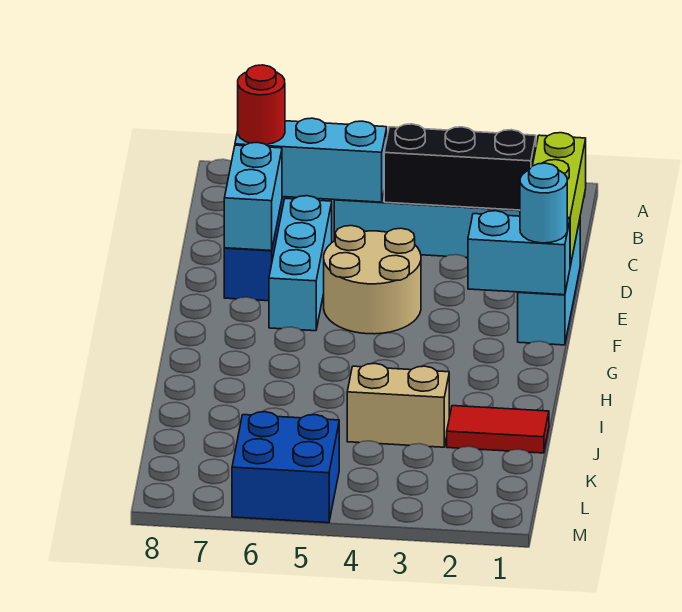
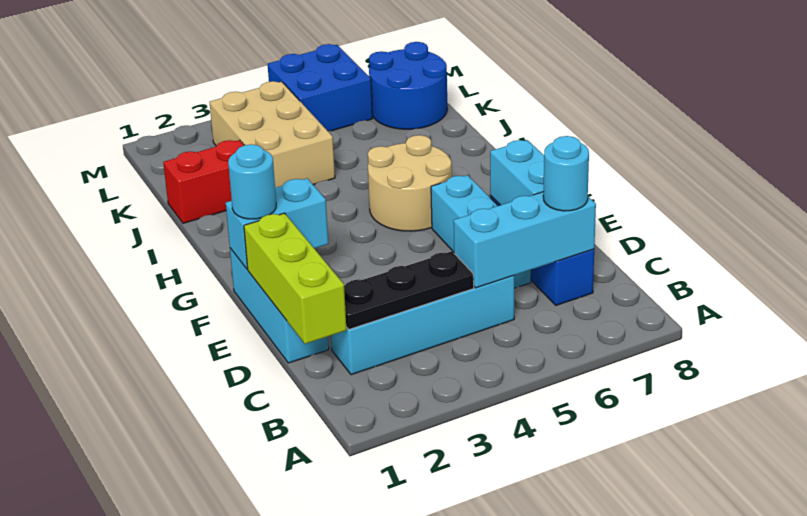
black brick C2:C4 level 2 -> black plate C2:C4 level 2
red round brick C7 level 3 -> cyan round brick C7 level 3
tan round brick E4:F5 level 1 -> tan round brick G5:H6 level 1
red tile J1:J2 level 1 -> red brick J1:J2 level 1
tan brick J3:J4 level 1 -> tan brick J3:L4 level 1
none -> blue round brick K7:L8 level 1

